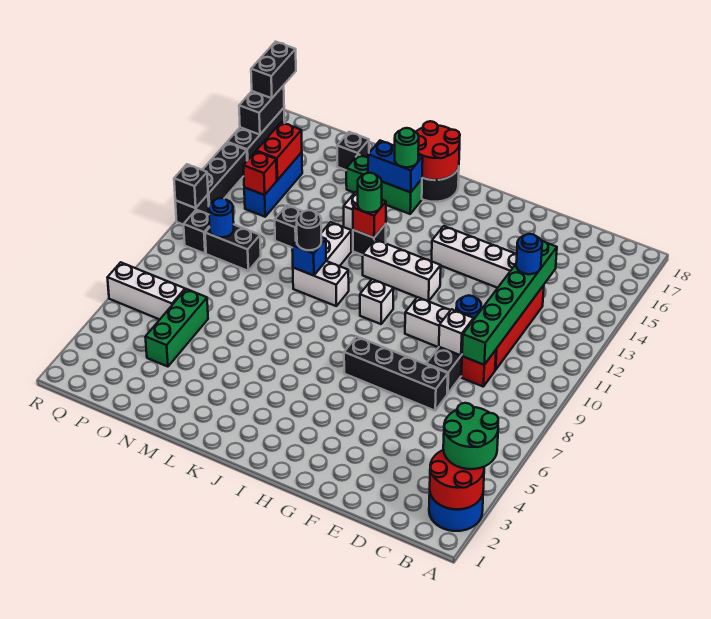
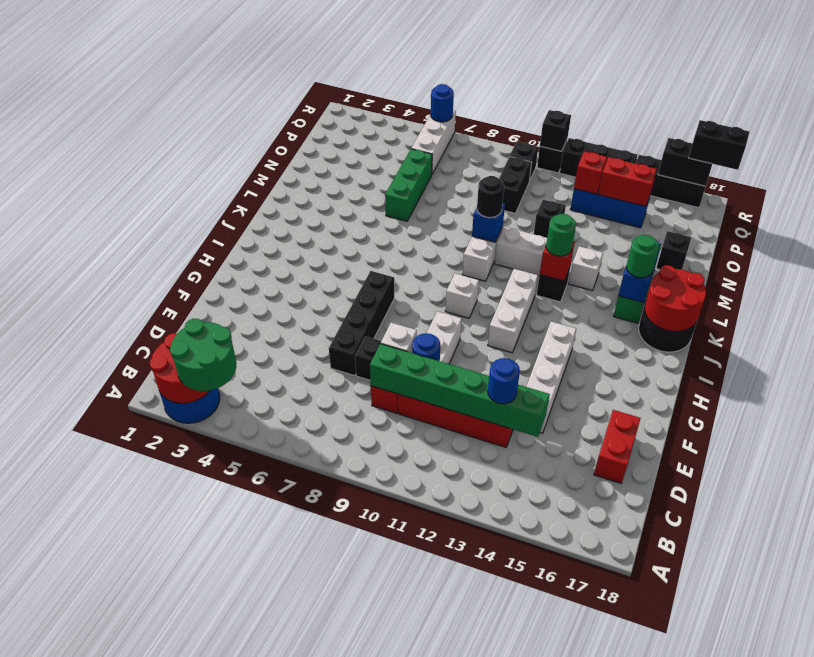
none -> red brick D17:E17 level 1
green brick O4:O6 level 1 -> green brick M6:O6 level 1
blue round brick P10 level 2 -> blue round brick R6 level 2

